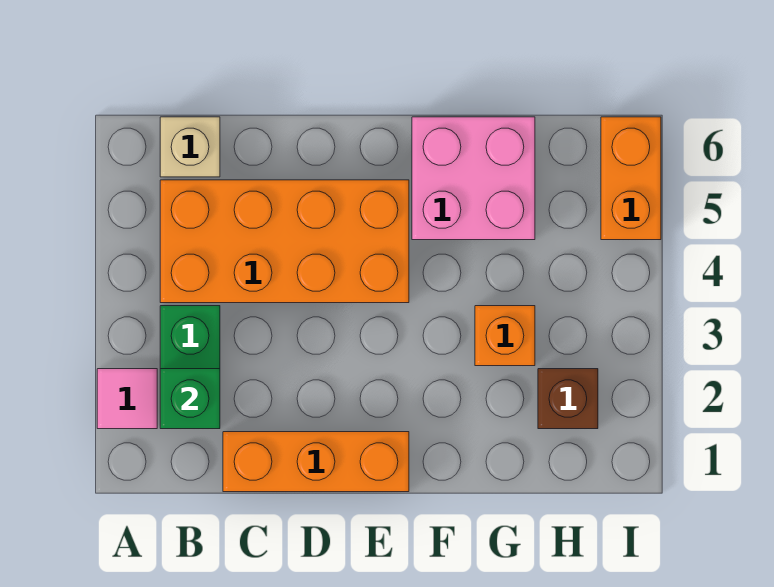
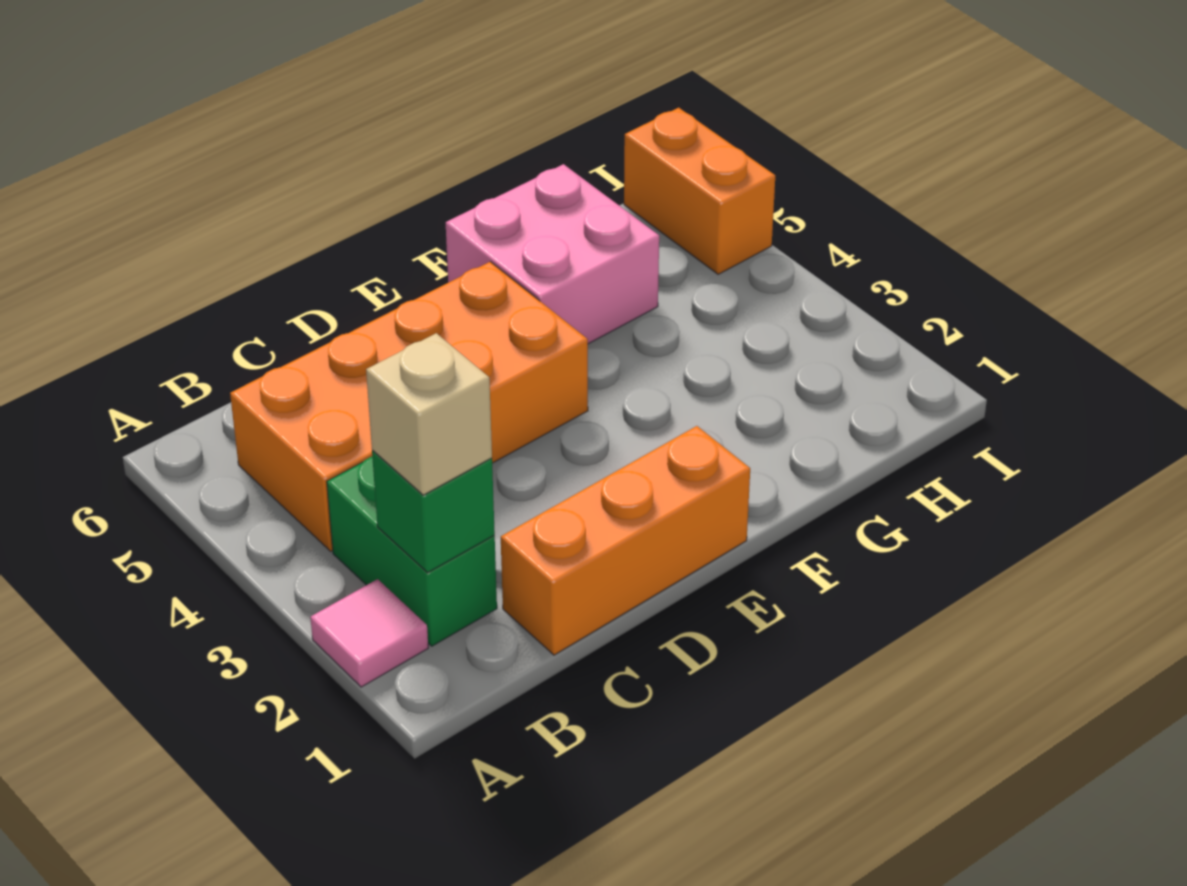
tan brick B6 level 1 -> tan brick B2 level 3
orange brick G3 level 1 -> none
brown brick H2 level 1 -> none

